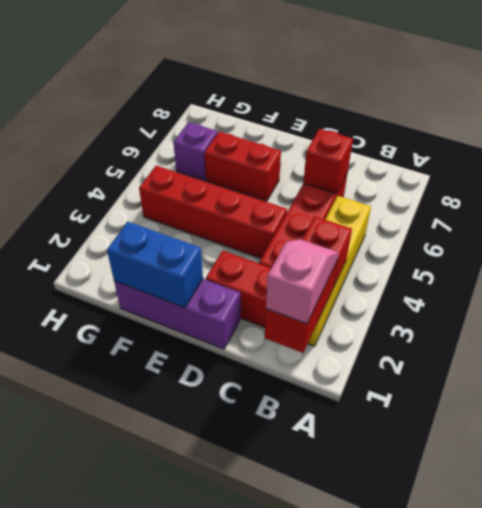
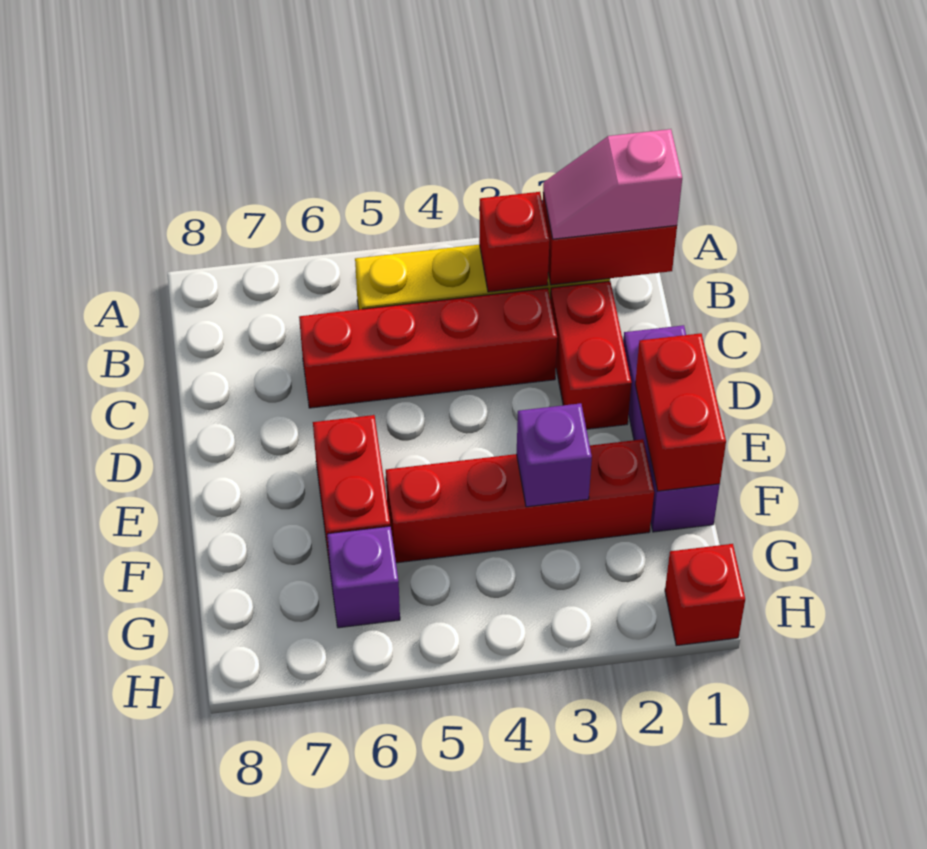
red brick C6 level 2 -> red brick H1 level 1
red brick D4:G4 level 1 -> red brick F2:F5 level 1
blue brick E1:F1 level 2 -> red brick E1:F1 level 2
none -> purple brick F3 level 2

